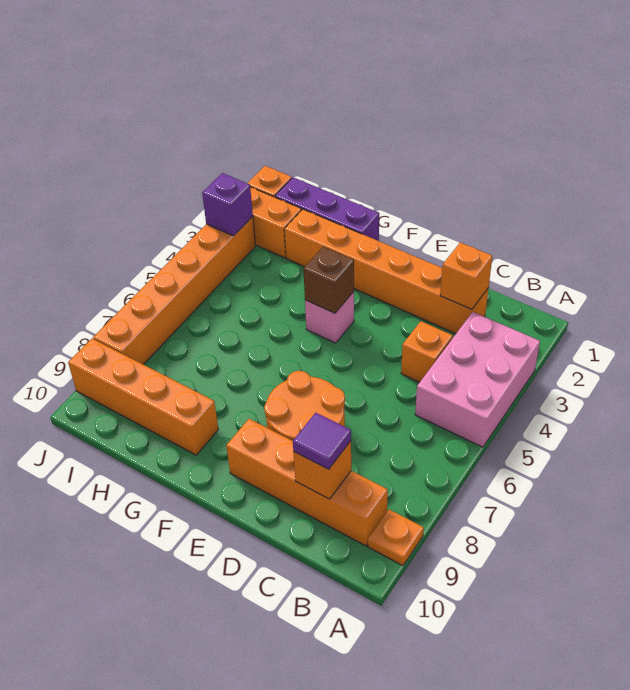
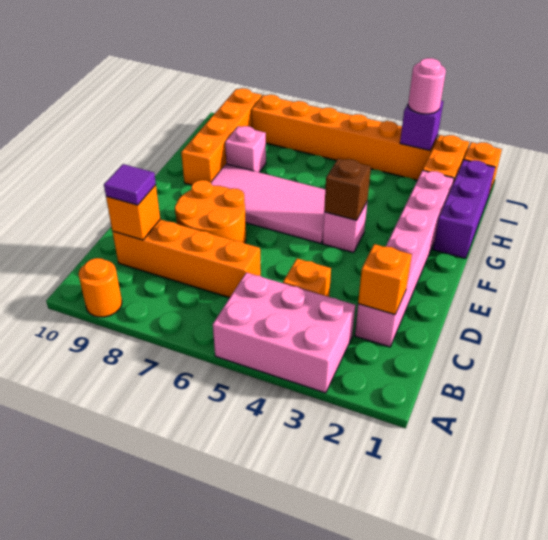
orange plate A9 level 1 -> orange round brick A9 level 1
orange brick B9:E9 level 1 -> orange brick C6:C9 level 1
orange brick C2:H2 level 1 -> pink brick C2:H2 level 1
none -> pink tile F5:G8 level 1
none -> pink brick H8 level 1
none -> pink round brick J3 level 3

